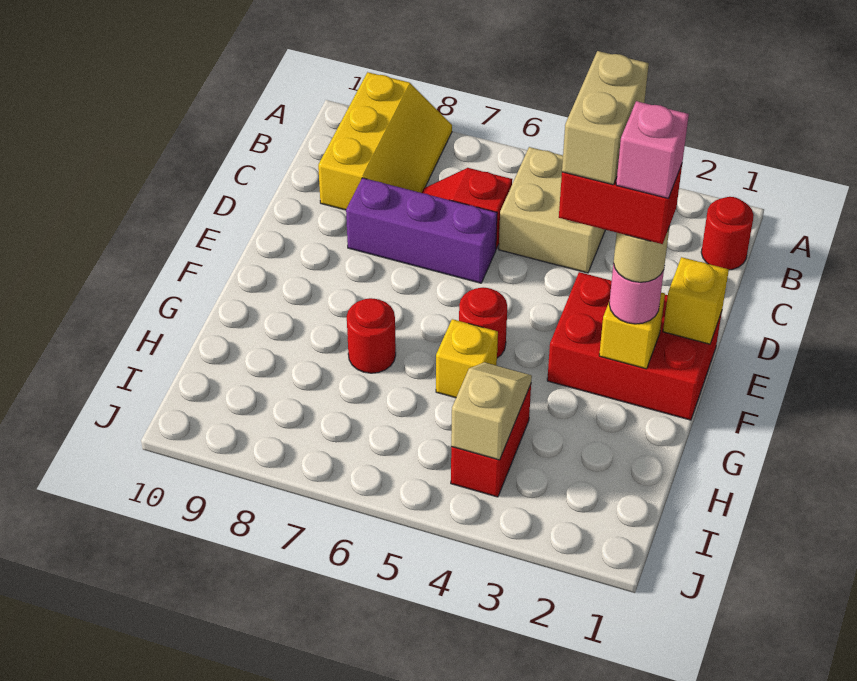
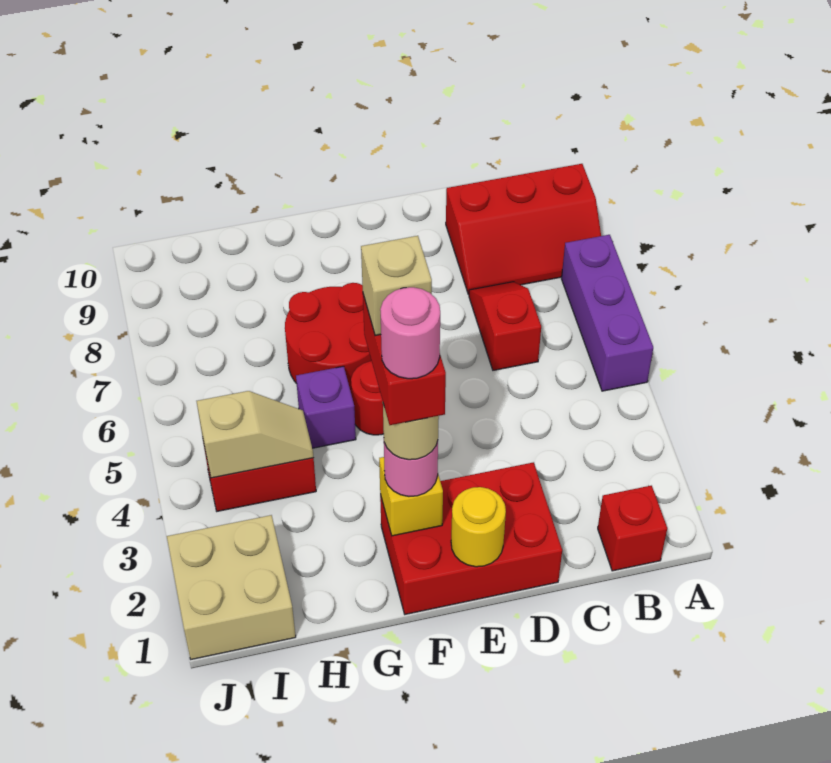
yellow slope A8:C9 level 1 top 9 -> red slope A8:C9 level 1 top 9
red round brick B1 level 1 -> red brick B1 level 1
tan brick B4:C5 level 1 -> tan brick I1:J2 level 1
purple brick D6:D8 level 1 -> purple brick A5:A7 level 1
red brick E1:F3 level 1 -> red brick D1:F2 level 1
yellow brick E1 level 2 -> yellow round brick E1 level 2
tan brick E3:F3 level 6 -> tan brick F3 level 6
pink brick F2 level 6 -> pink round brick F2 level 6
yellow brick G5 level 1 -> purple brick G5 level 1
red round brick G7 level 1 -> red round brick F6:G7 level 1

